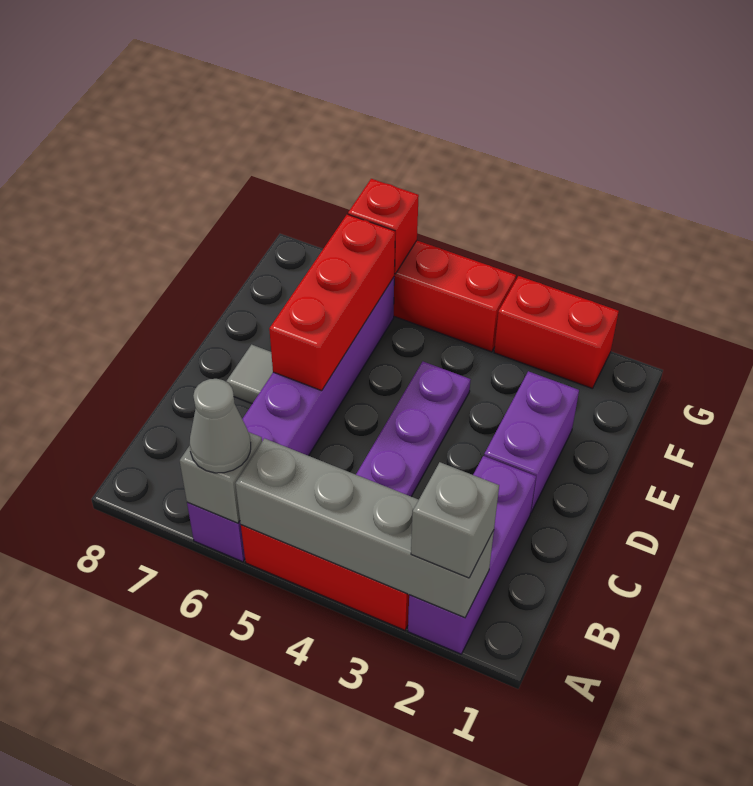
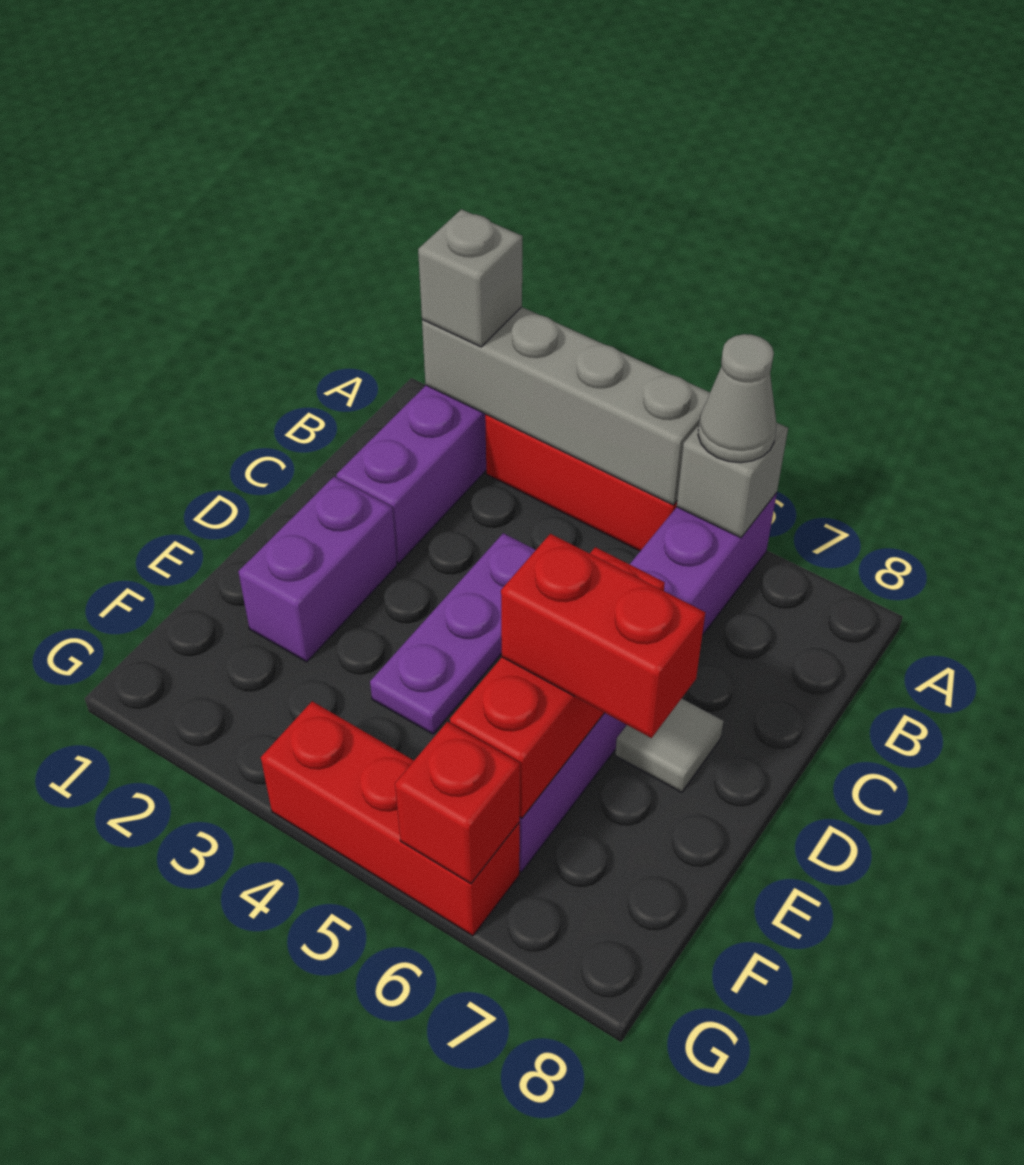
red brick G2:G3 level 1 -> red brick E6:E7 level 3

